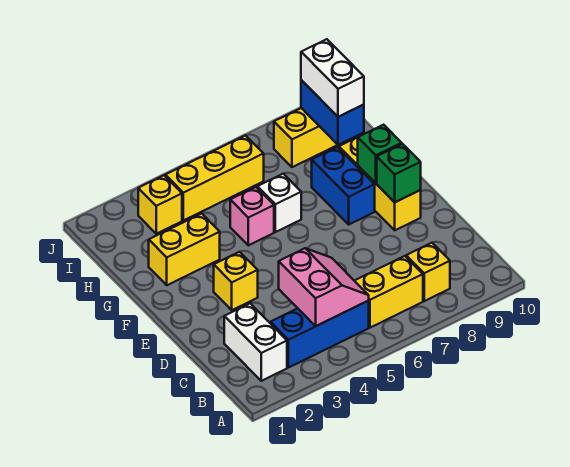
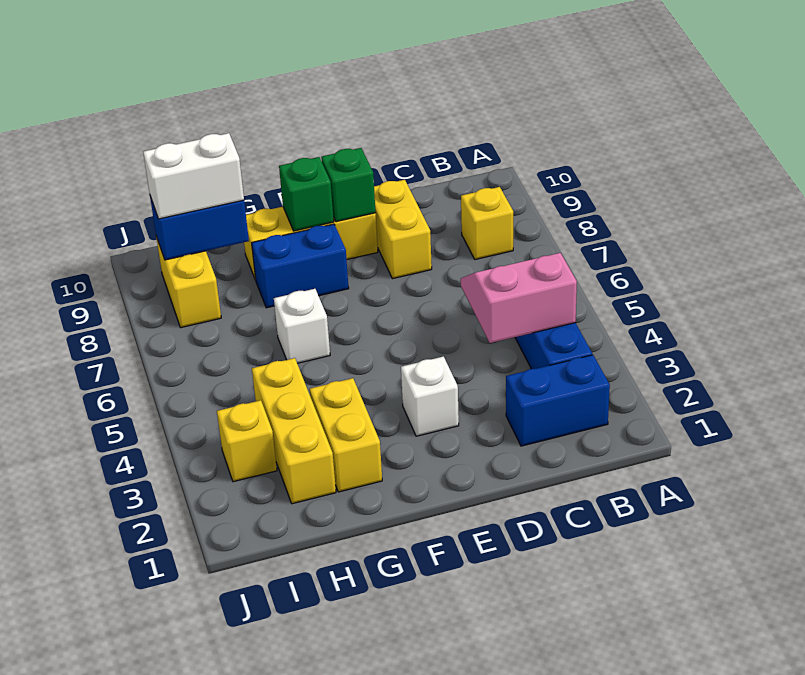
white brick B2:C2 level 1 -> blue brick B2:C2 level 1
yellow brick B6:B7 level 1 -> yellow brick D8:D9 level 1
yellow brick E3 level 1 -> white brick E3 level 1
pink brick G5 level 1 -> none
yellow brick I4:I6 level 1 -> yellow brick H2:H4 level 1

